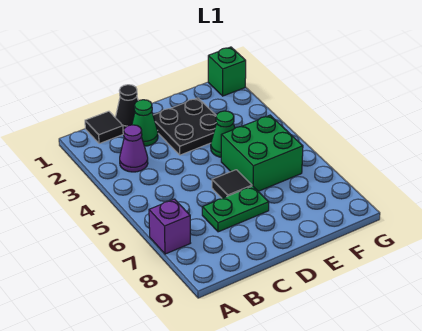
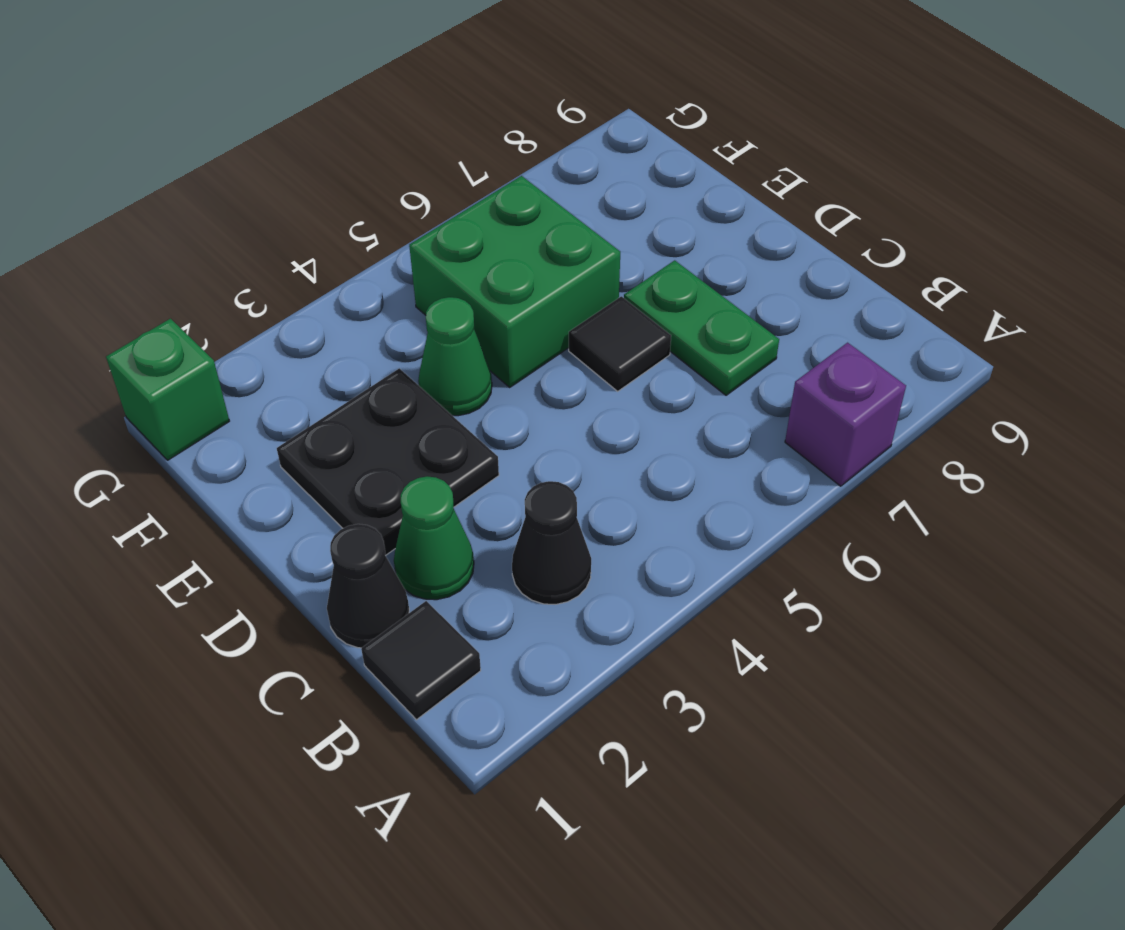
purple cone B3 level 1 -> black cone B3 level 1

